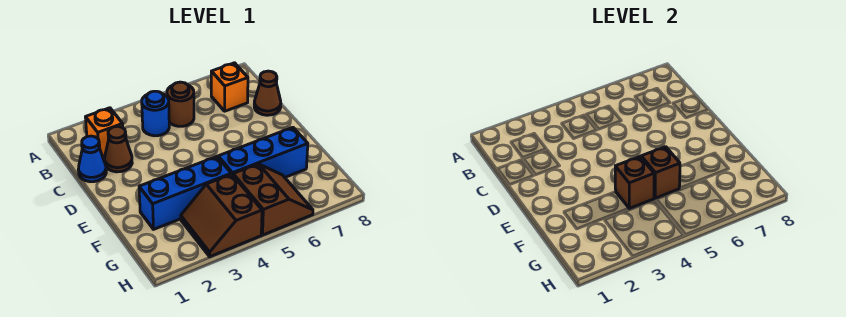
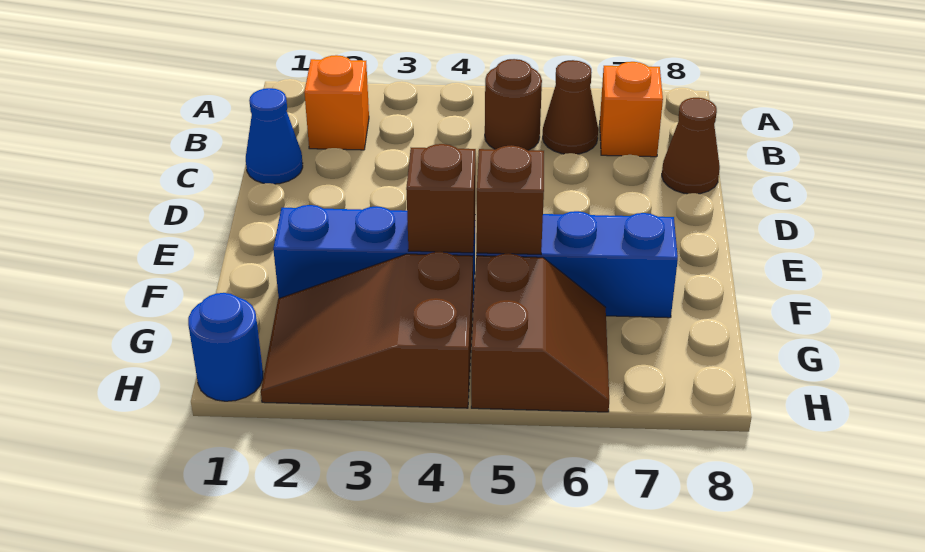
blue round brick B4 level 1 -> blue round brick H1 level 1
brown cone C2 level 1 -> brown cone B6 level 1
brown slope G3:H4 level 1 top 4 -> brown slope G2:H4 level 1 top 4

